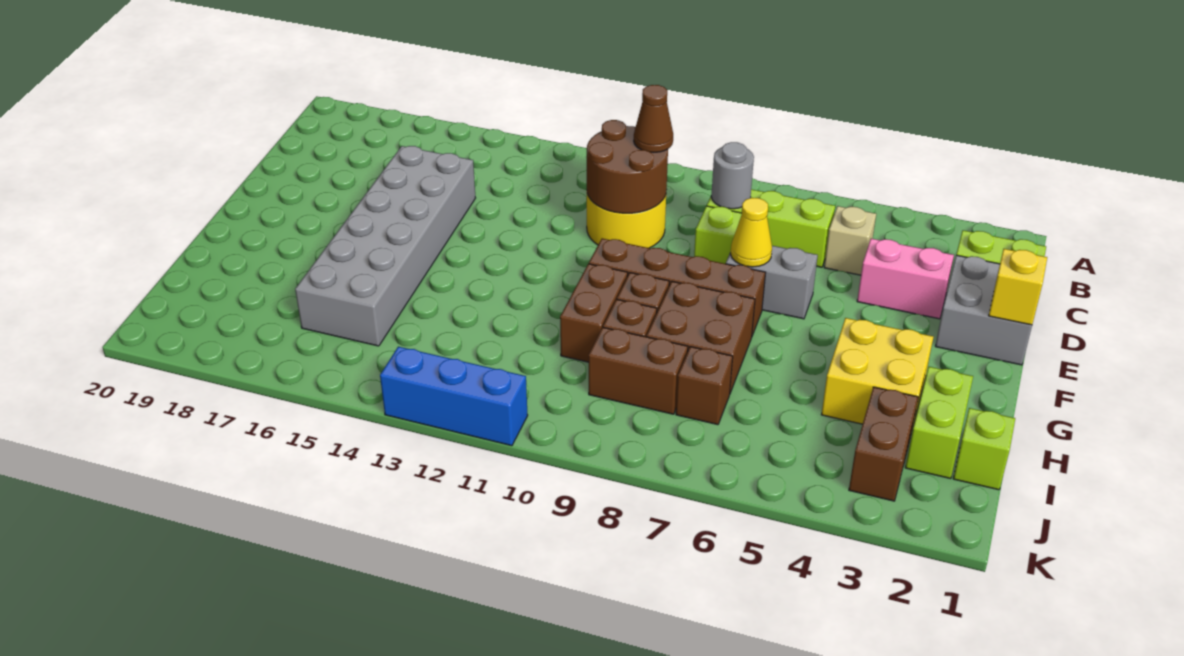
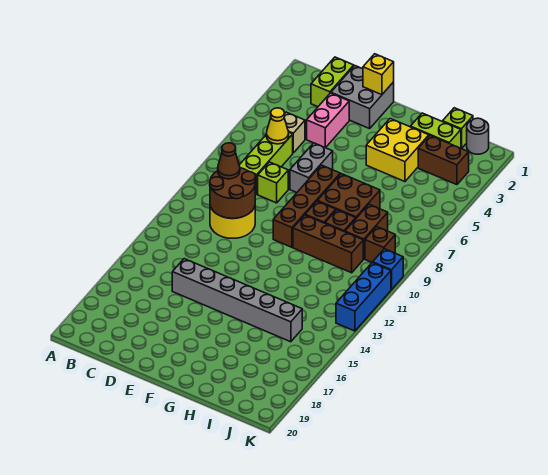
grey round brick C8 level 2 -> grey round brick J1 level 1
grey brick D15:I16 level 1 -> grey brick D15:I15 level 1
yellow cone E7 level 2 -> yellow cone C6 level 2
brown brick G10:H10 level 1 -> brown brick G10:I10 level 1
brown brick I7 level 1 -> brown brick J9 level 1
none -> blue brick K10 level 1

